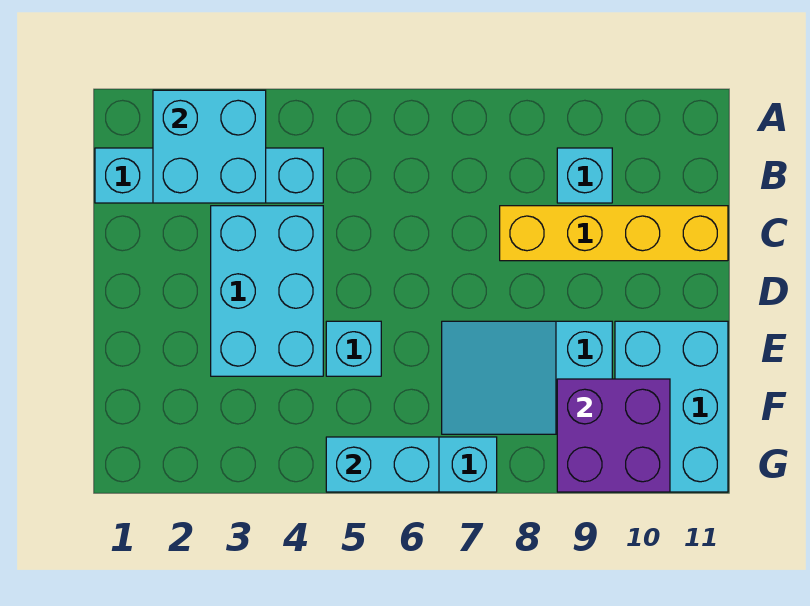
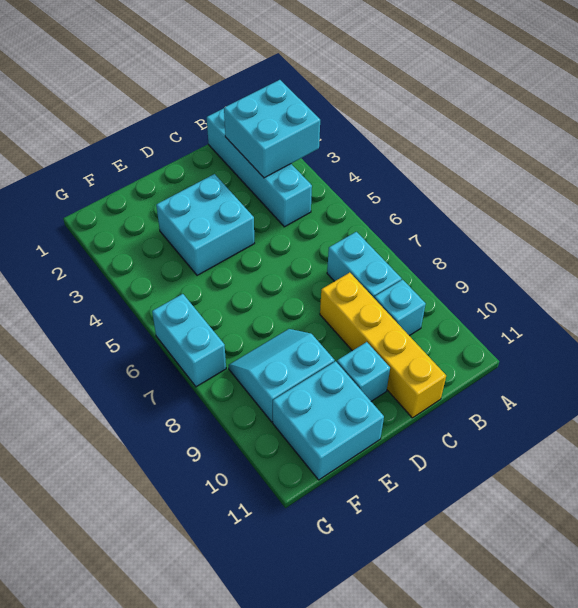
cyan brick C3:E4 level 1 -> cyan brick D3:E4 level 1
cyan brick E5 level 1 -> cyan brick D10 level 1
cyan slope E7:F9 level 1 top 9 -> cyan slope E8:F9 level 1 top 9
cyan brick E10:G11 level 1 -> cyan brick E10:F11 level 1
purple brick F9:G10 level 2 -> none
cyan brick G5:G6 level 2 -> cyan brick B7:B8 level 1

